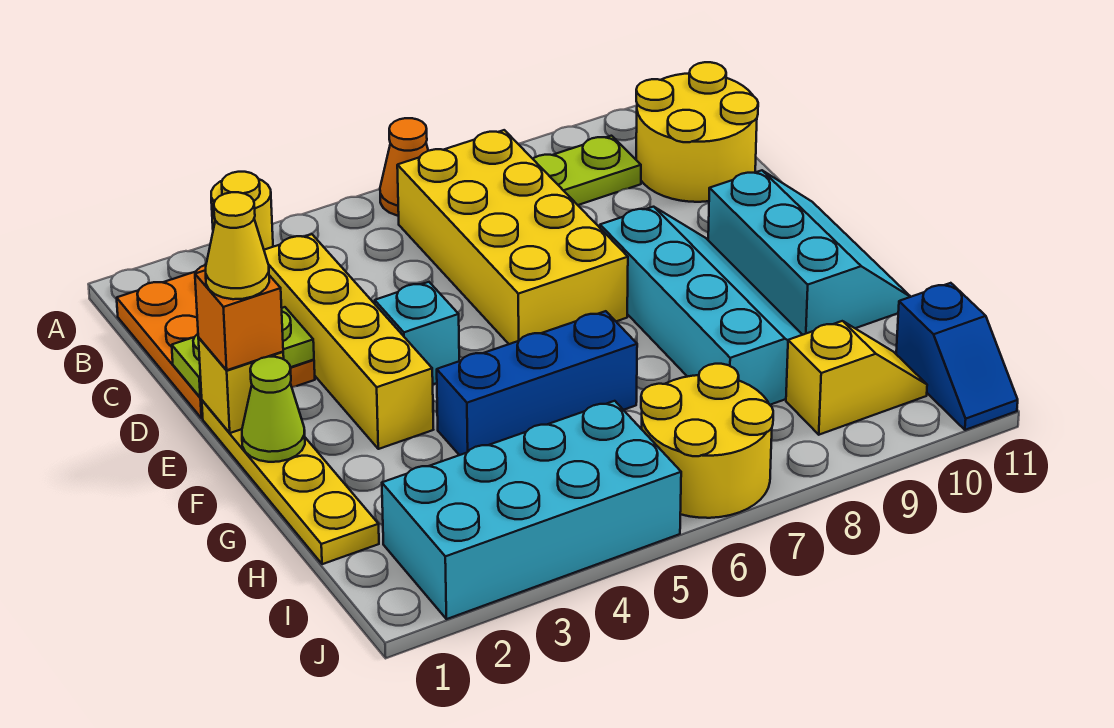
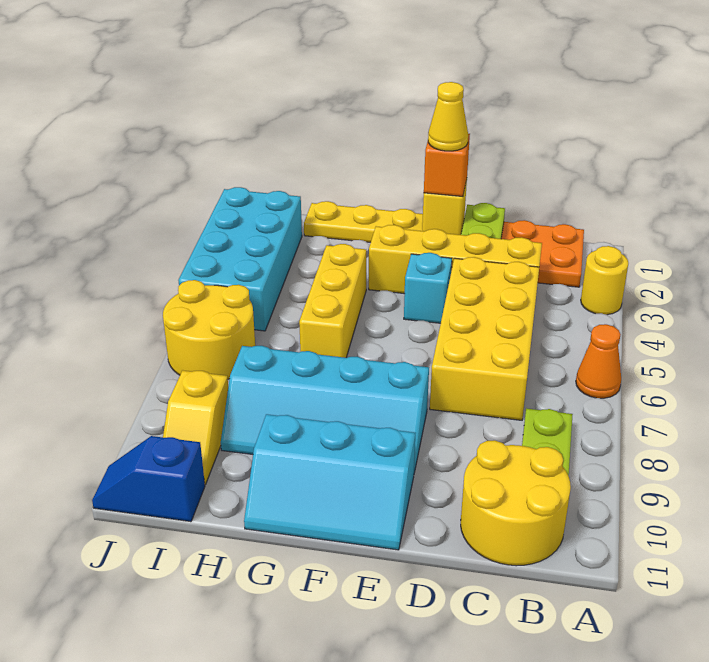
yellow brick B6:E7 level 1 -> yellow brick C4:D7 level 1
lime cone F1 level 2 -> none
blue brick G4:G6 level 1 -> yellow brick G4:G6 level 1

